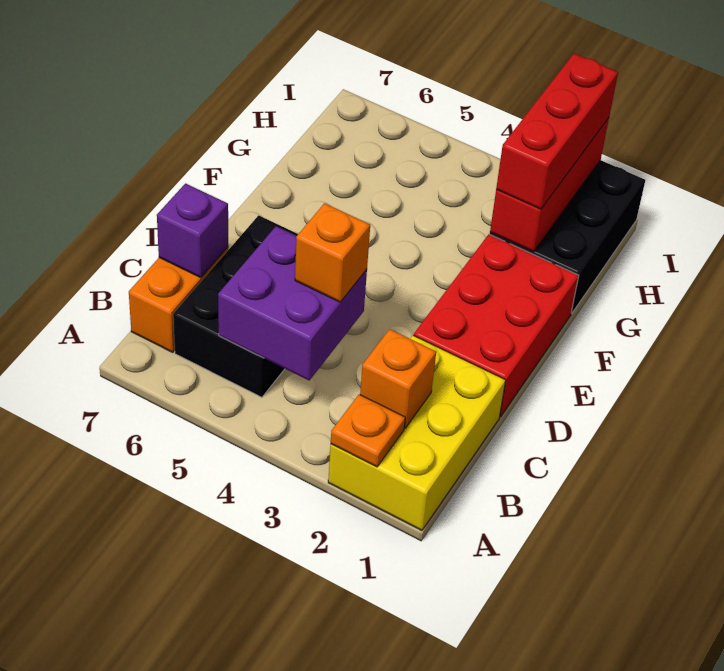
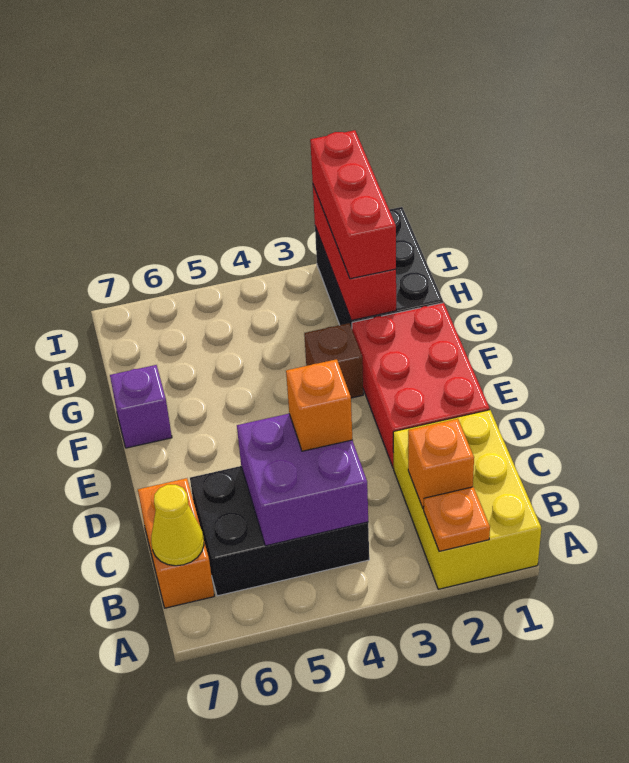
black brick B5:D6 level 1 -> black brick B4:C6 level 1
none -> yellow cone B7 level 2
purple brick C7 level 2 -> purple brick F7 level 1
none -> brown brick F3 level 1

